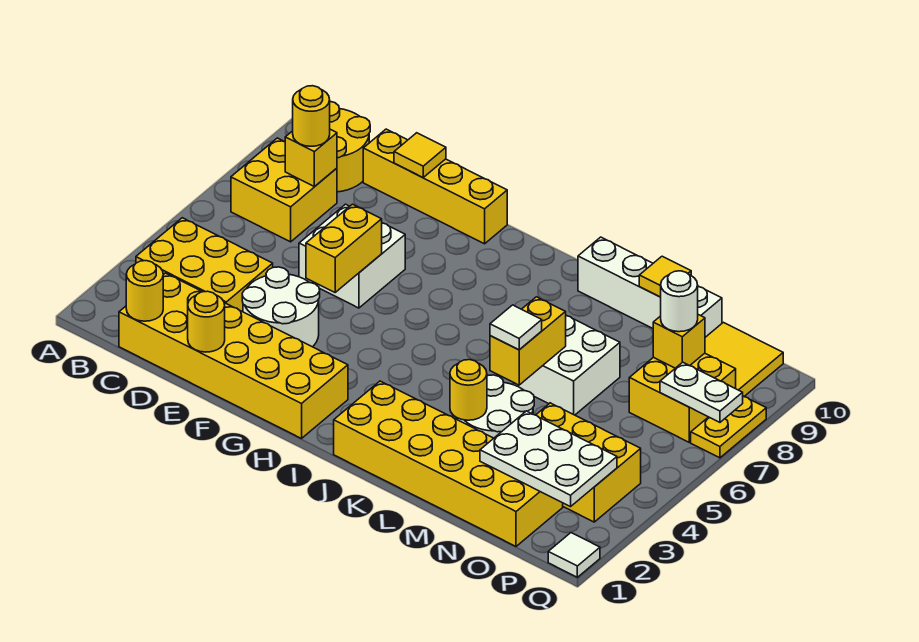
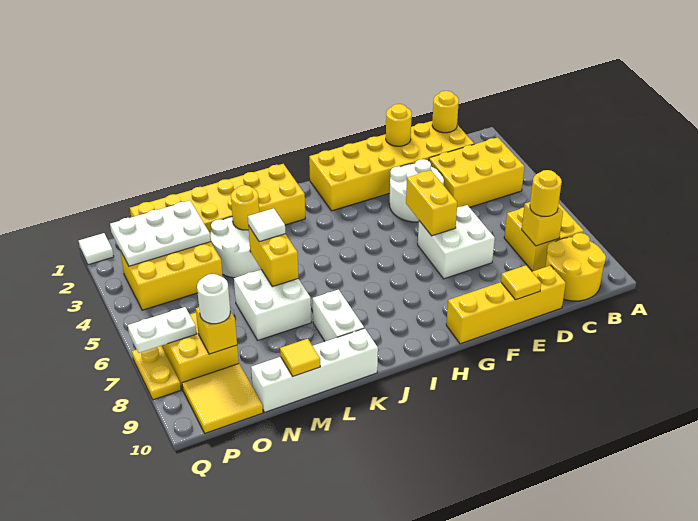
none -> white brick K8:K9 level 1

